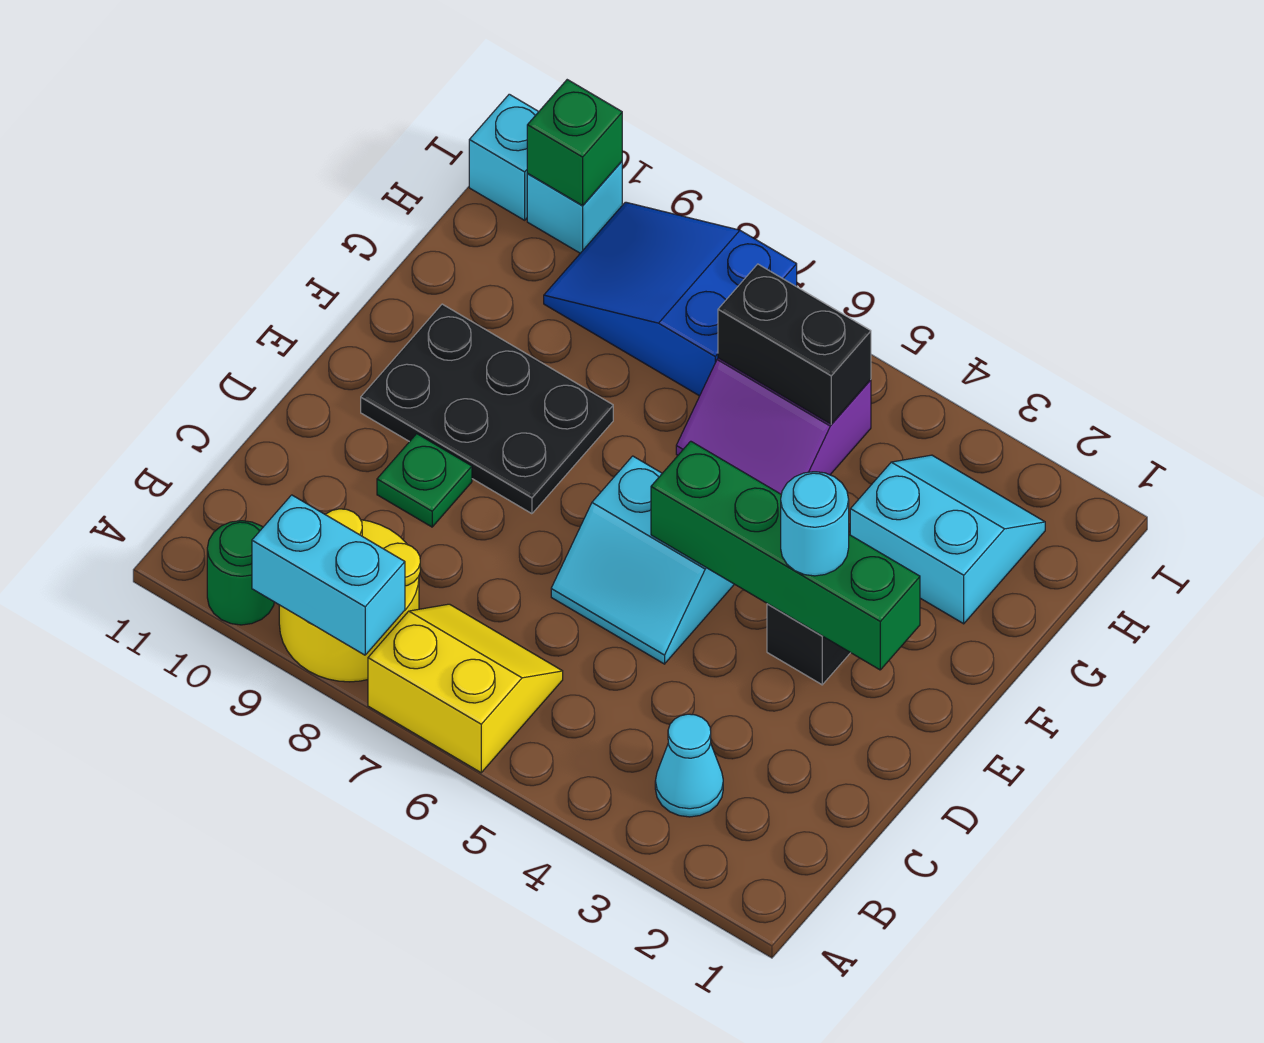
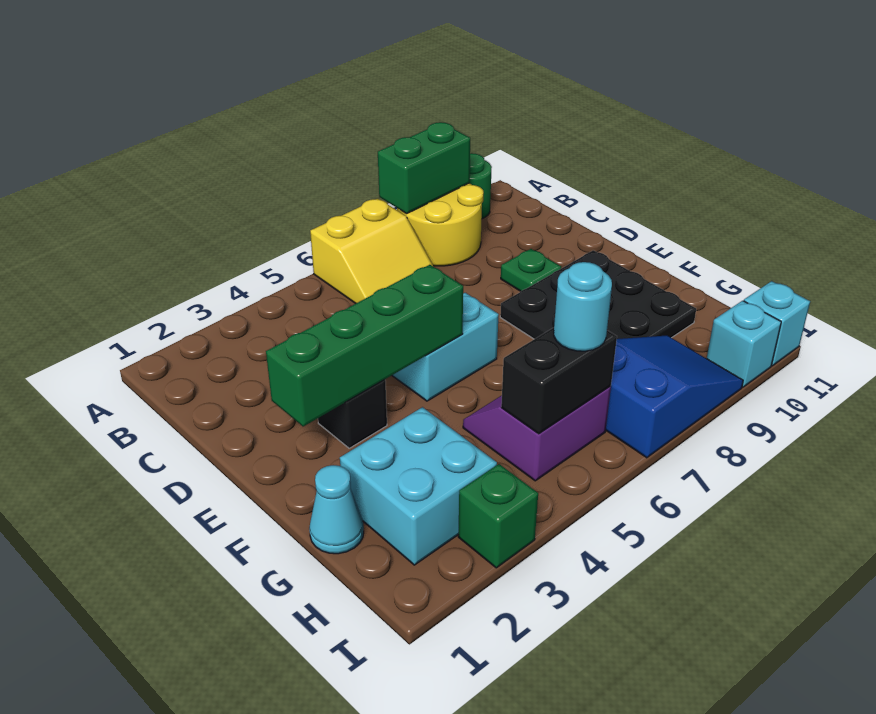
cyan brick A8:A9 level 2 -> green brick A8:A9 level 2
cyan cone B3 level 1 -> cyan cone G1 level 1
cyan round brick E3 level 3 -> cyan round brick H6 level 3
black plate E8:F10 level 1 -> black plate E8:G10 level 1
cyan slope G2:H3 level 1 top G -> cyan brick G2:H3 level 1
green brick I10 level 2 -> green brick I3 level 1

